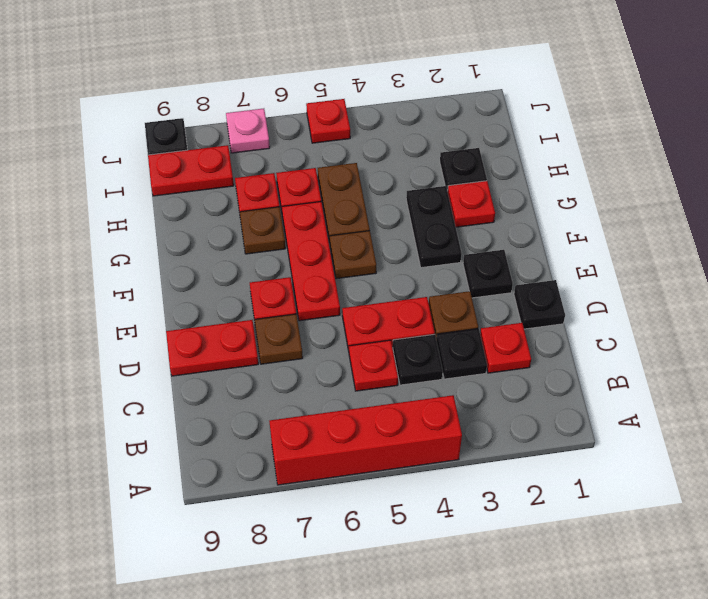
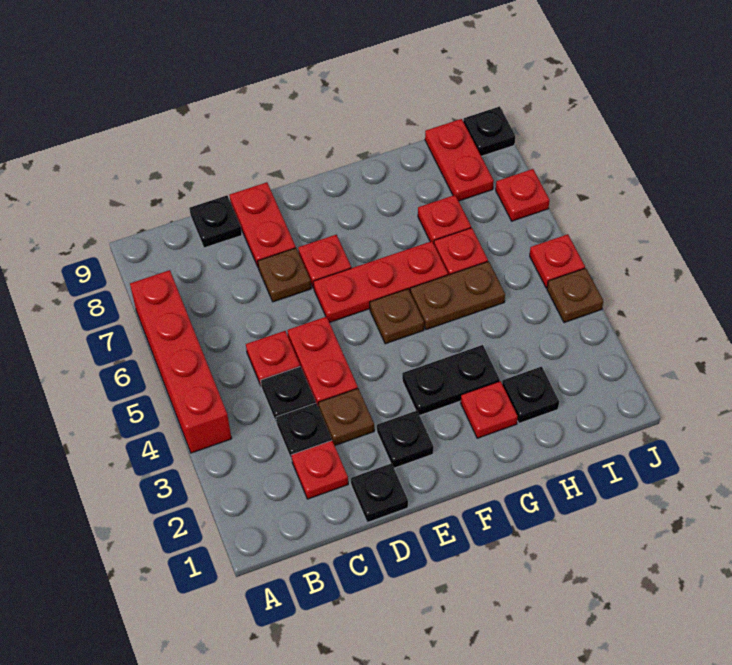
none -> black plate C9 level 1
brown plate G7 level 1 -> brown plate J4 level 1
pink plate J7 level 1 -> red plate J7 level 1

